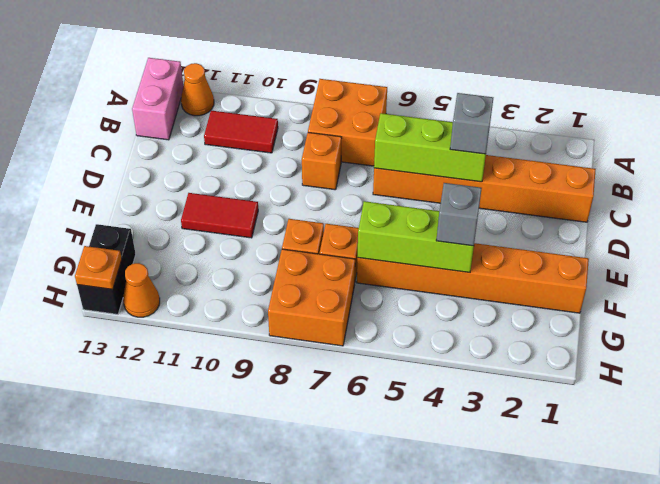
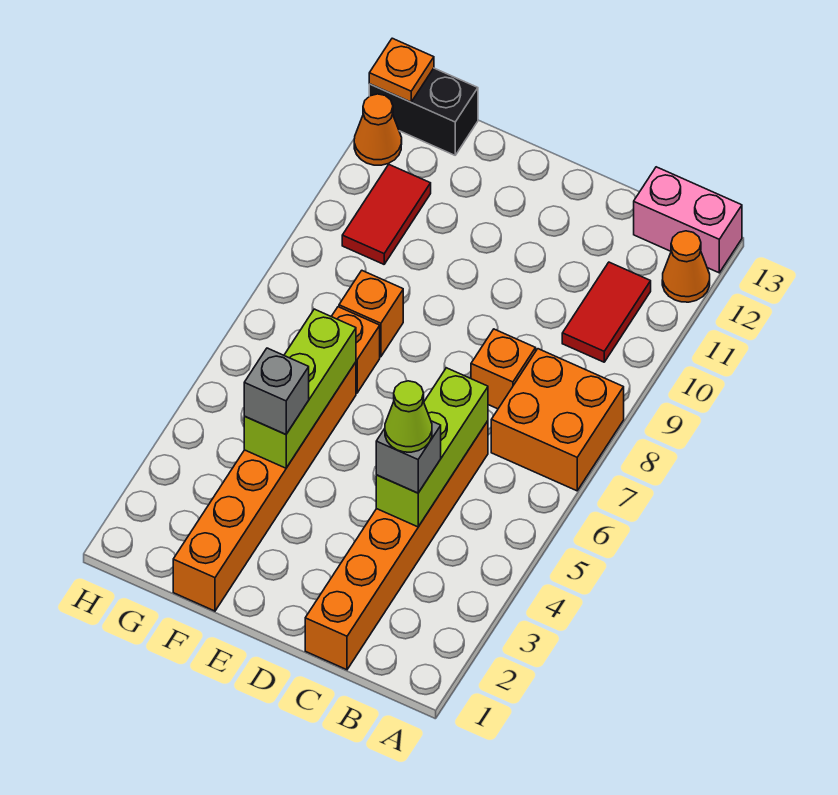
none -> lime cone C4 level 4
red tile E10:E11 level 1 -> red tile G10:G11 level 1
orange brick G7:H8 level 1 -> none

